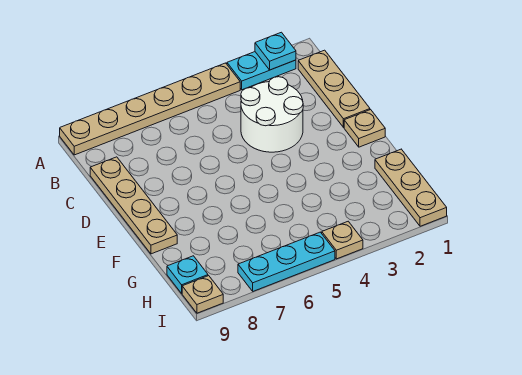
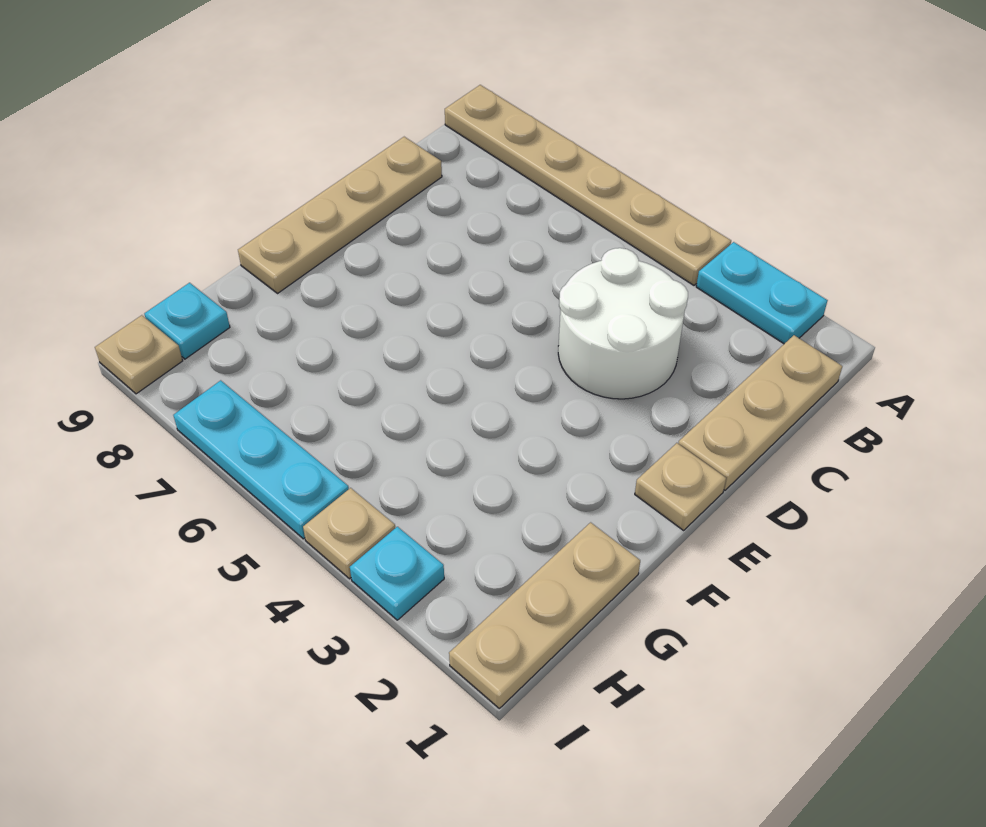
cyan plate A2 level 2 -> cyan plate I3 level 1

